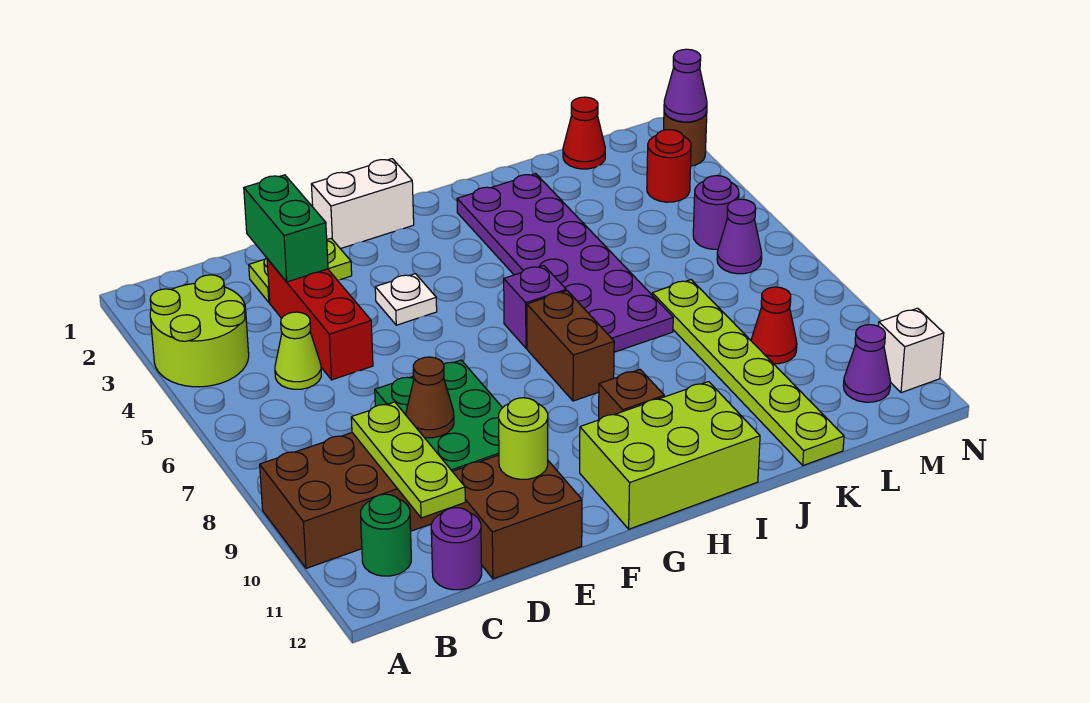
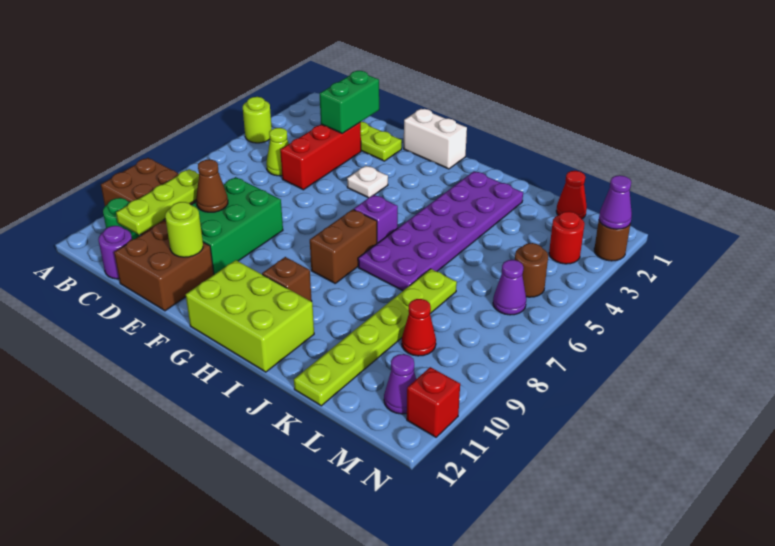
lime round brick A3:B4 level 1 -> lime round brick A4 level 1
purple round brick M5 level 1 -> brown round brick M5 level 1
white brick N11 level 1 -> red brick N11 level 1

